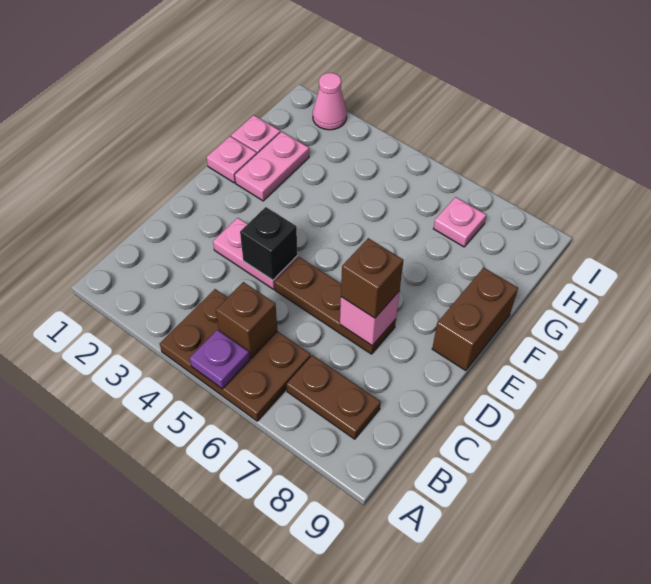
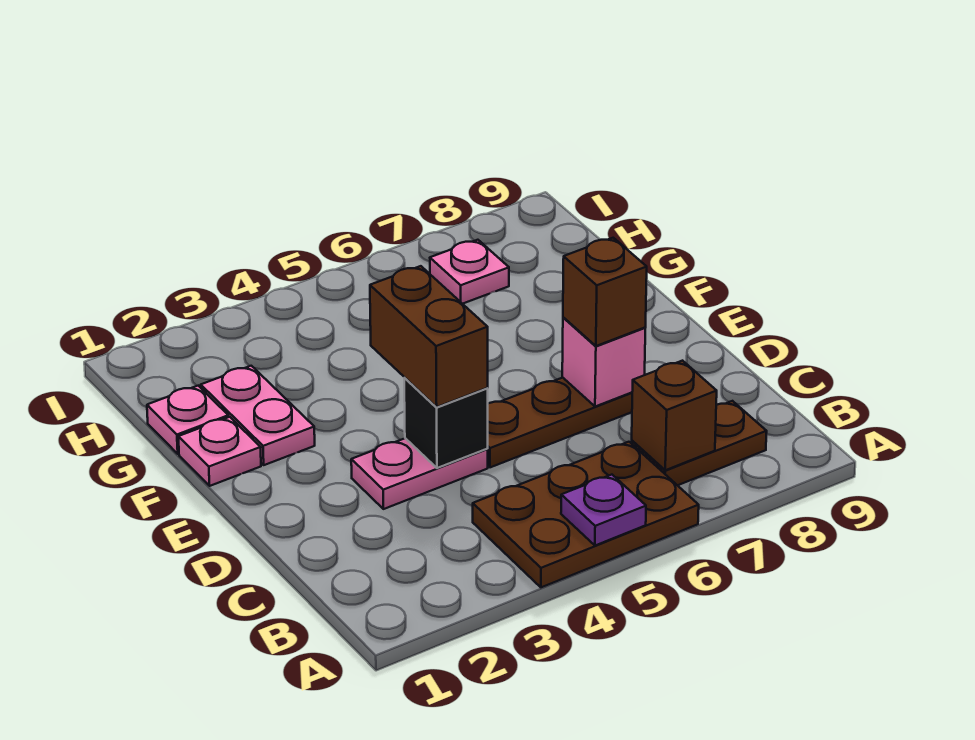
brown brick B5 level 2 -> brown brick B7 level 2
brown brick E9:F9 level 1 -> brown brick D4:E4 level 3
pink cone I2 level 1 -> none

